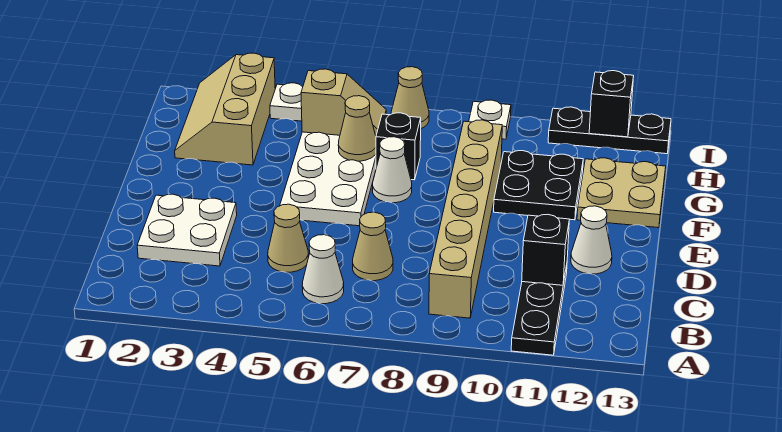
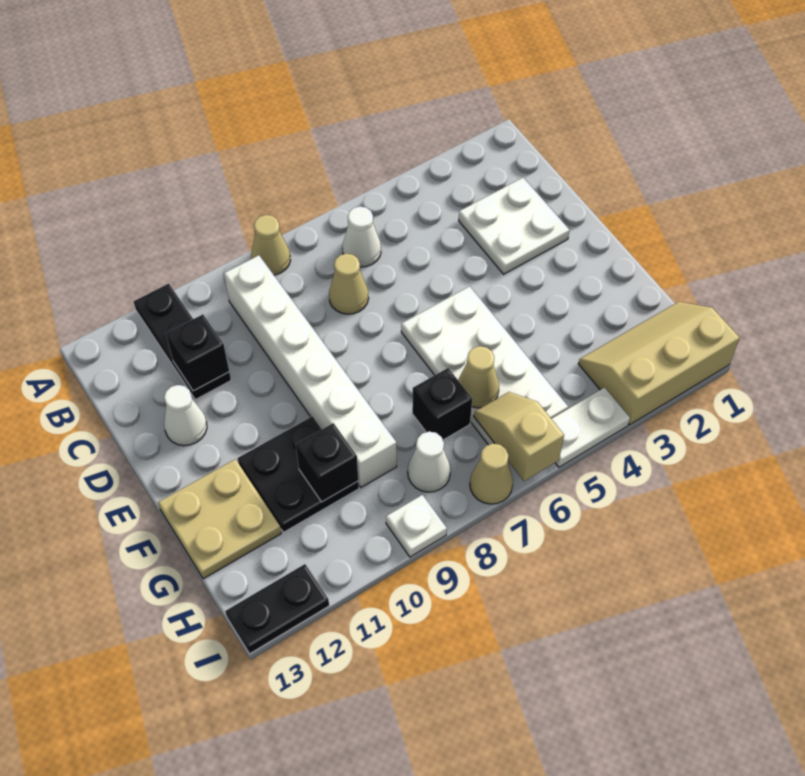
tan brick B9:G9 level 1 -> white brick B9:G9 level 1
tan cone C5 level 1 -> tan cone A8 level 1
white cone F7 level 1 -> white cone H8 level 1
tan slope G2:I3 level 1 top 3 -> tan slope H1:I3 level 1 top I
tan slope H5:H6 level 2 top 5 -> tan slope H6:I6 level 2 top I
black plate I11:I13 level 1 -> black plate I12:I13 level 1
black brick I12 level 2 -> black brick G10 level 2

